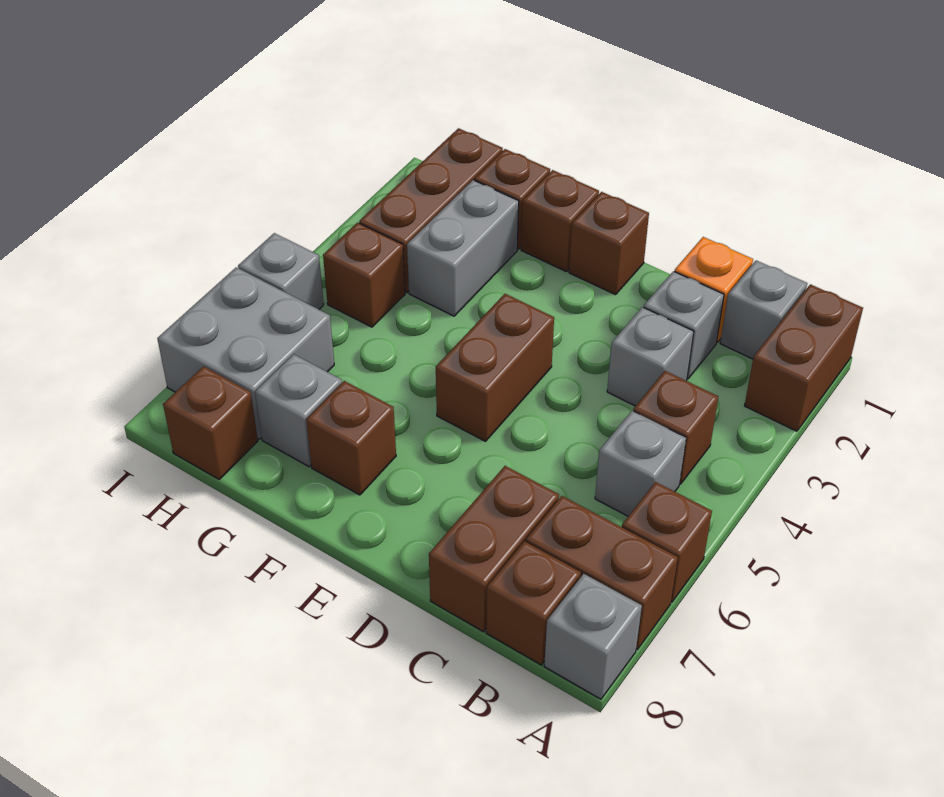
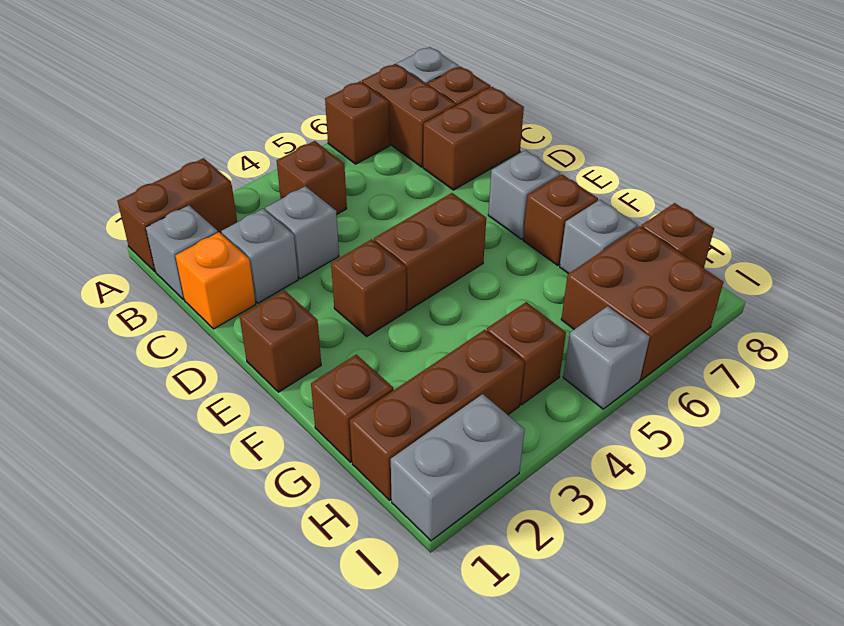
grey brick B5 level 1 -> grey brick E7 level 1
brown brick F1 level 1 -> brown brick E3 level 1
grey brick G2:G3 level 1 -> grey brick I1:I2 level 1
grey brick H6:I7 level 1 -> brown brick H6:I7 level 1

